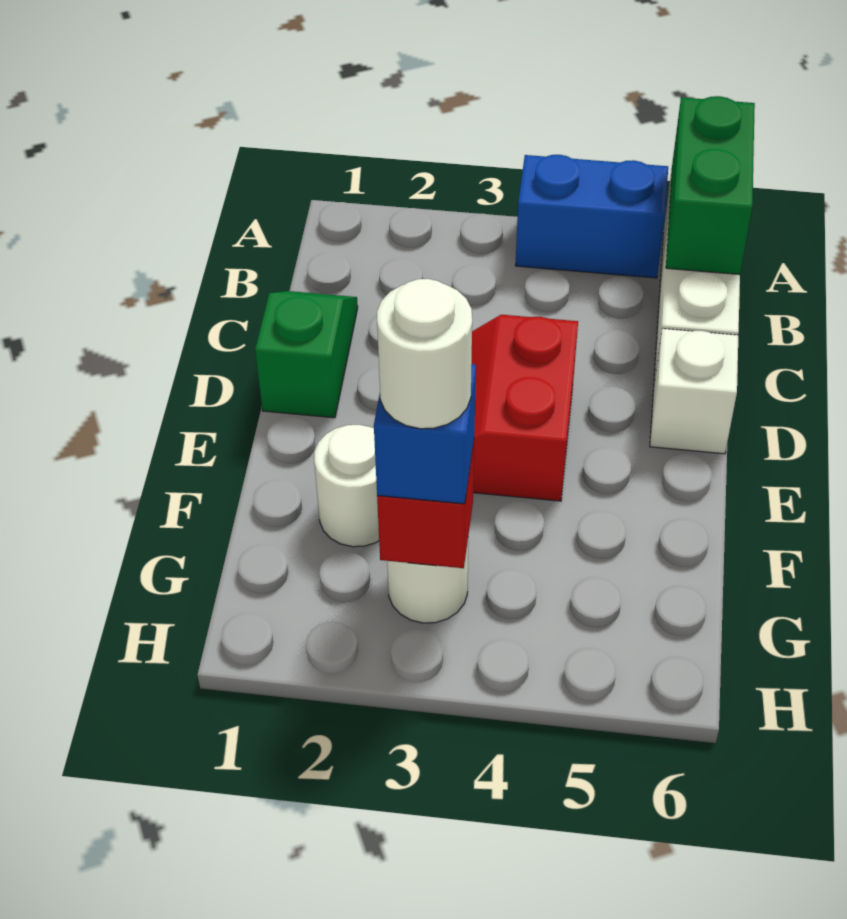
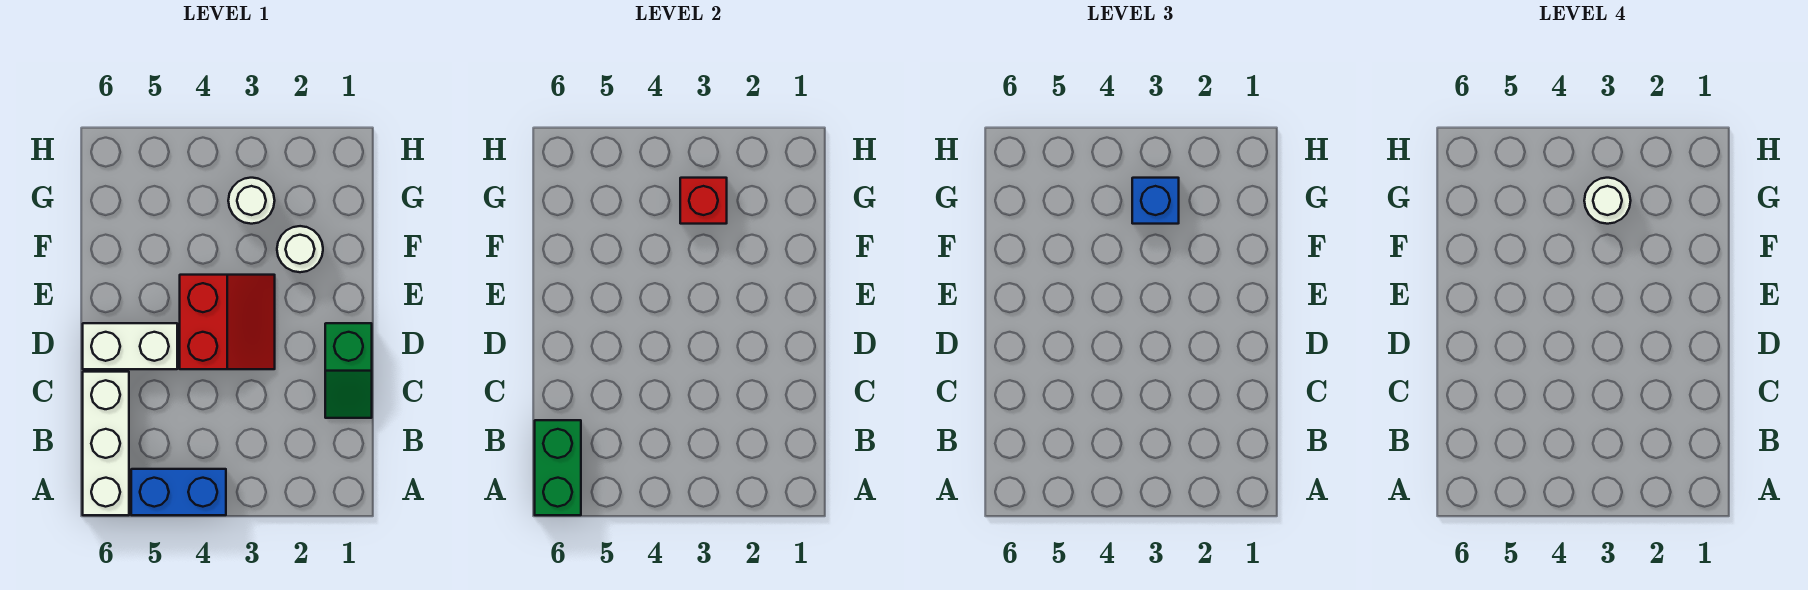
white brick D6 level 1 -> white brick D5:D6 level 1

